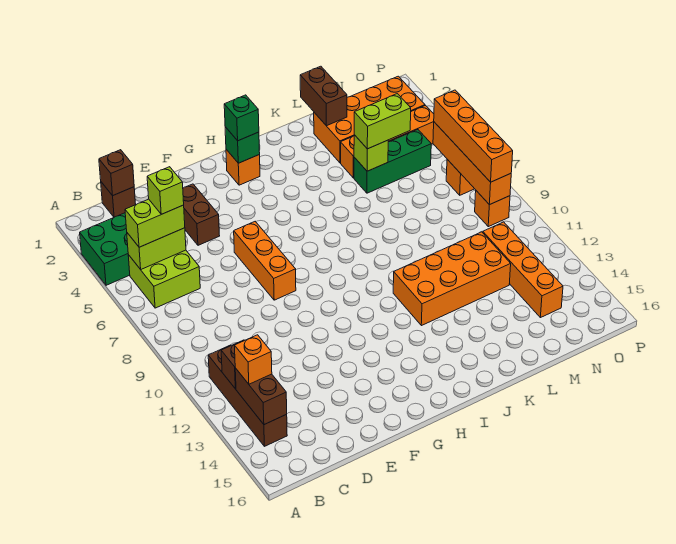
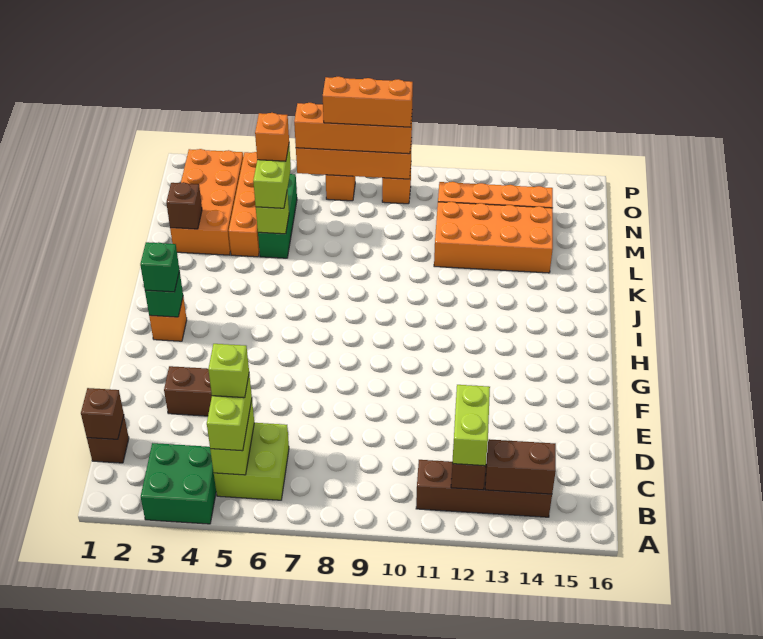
none -> lime brick B12:C12 level 3
orange brick B13 level 3 -> orange brick M5 level 4
orange brick F6:F8 level 1 -> orange brick O7:O9 level 4
orange brick J11:M12 level 1 -> orange brick L11:M14 level 1
brown brick L1:L2 level 2 -> brown brick L2 level 2

